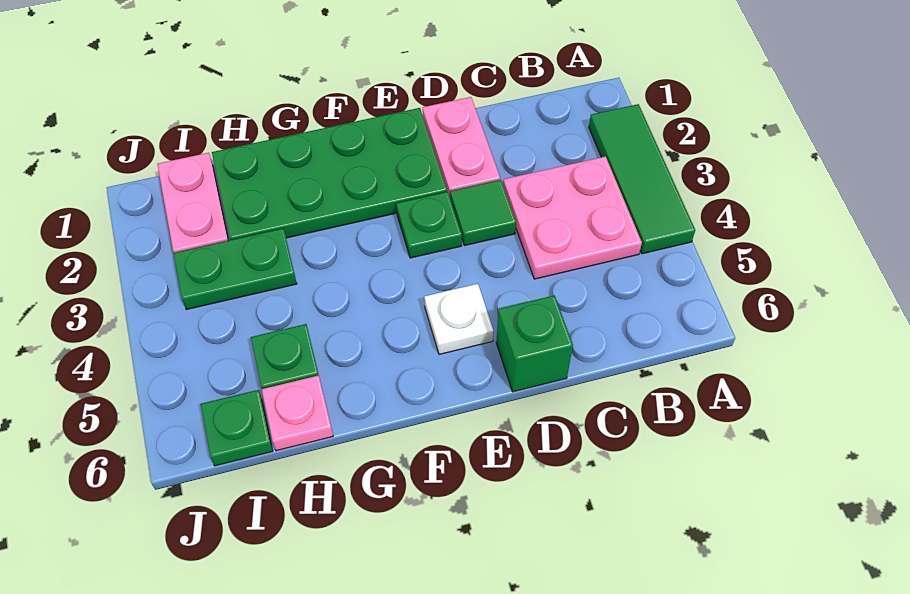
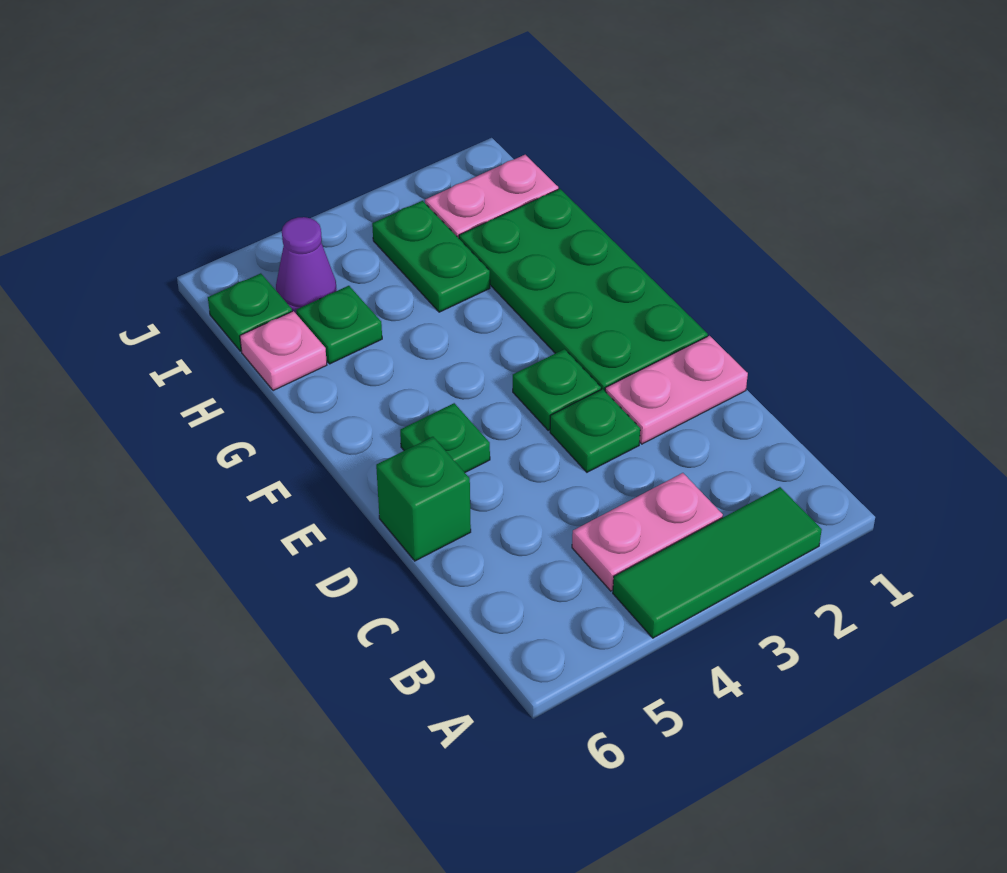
pink plate B3:C4 level 1 -> pink plate B3:B4 level 1
green tile D3 level 1 -> green plate D3 level 1
white plate E5 level 1 -> green plate E5 level 1
none -> purple cone I5 level 1

